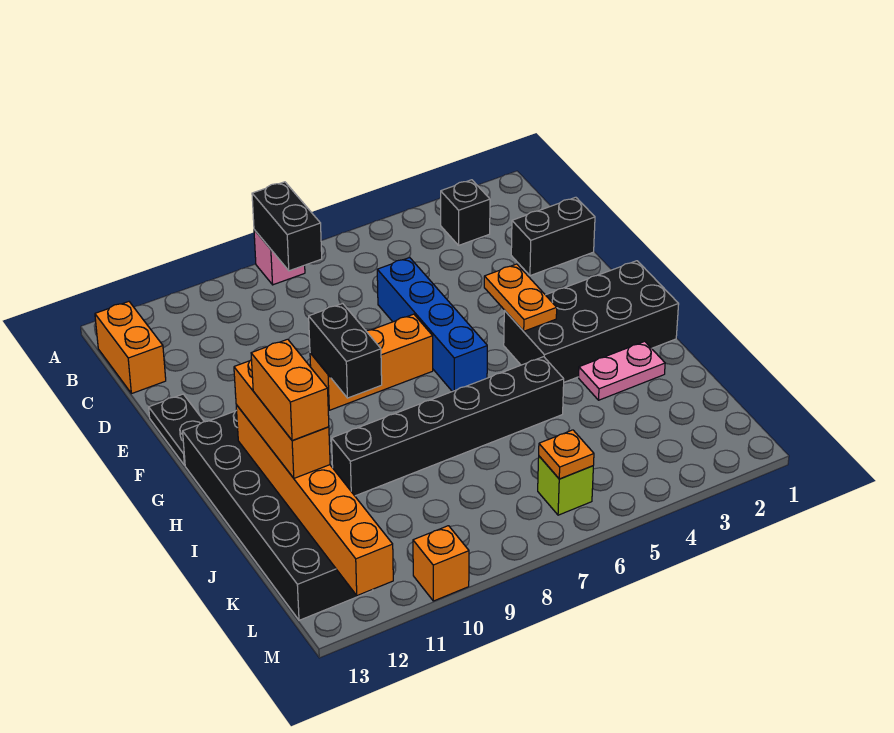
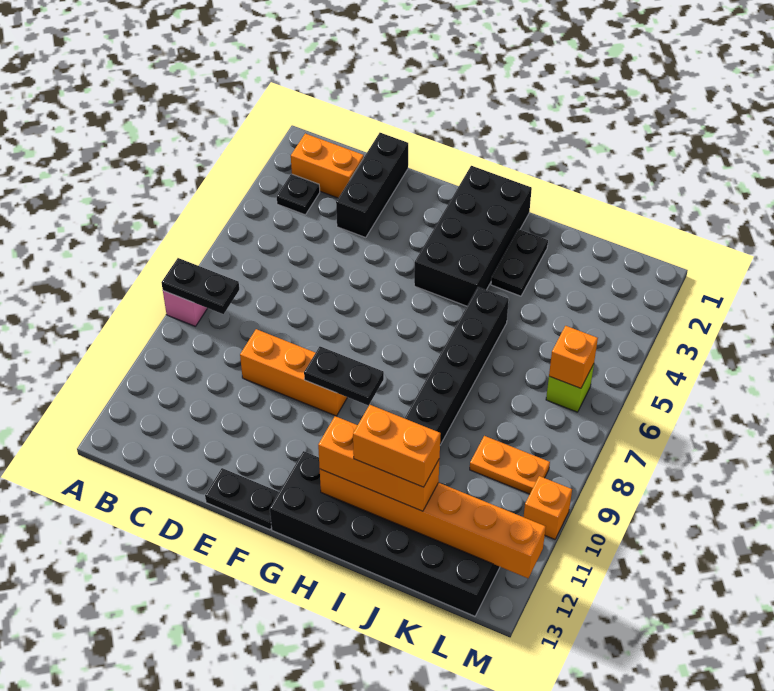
black brick A8:B8 level 2 -> black plate A8:B8 level 2
black brick B3 level 1 -> black plate B3 level 1
orange brick B13:C13 level 1 -> orange brick B2:C2 level 1
black brick D1:D2 level 1 -> black brick D1:D3 level 1
blue brick D6:G6 level 1 -> none
orange plate F4:G4 level 2 -> orange plate K9:L9 level 1
orange brick F7:F9 level 1 -> orange brick D9:F9 level 1
black brick F9:G9 level 2 -> black plate F9:G9 level 2
pink plate I2:I3 level 1 -> black plate I2:I3 level 1
orange plate L6 level 2 -> orange brick L6 level 2

